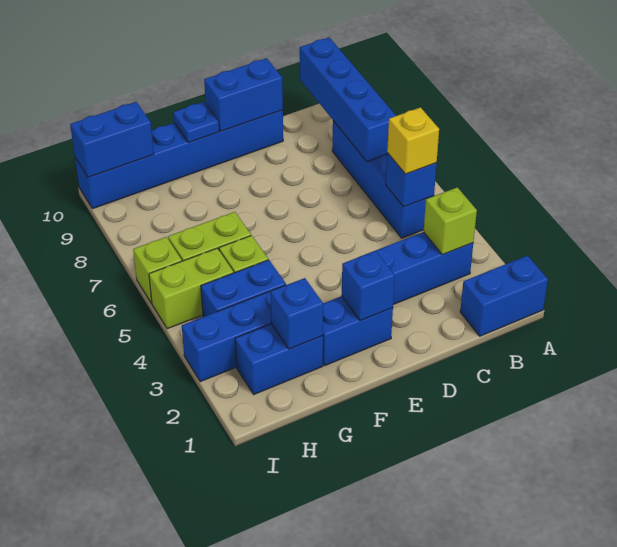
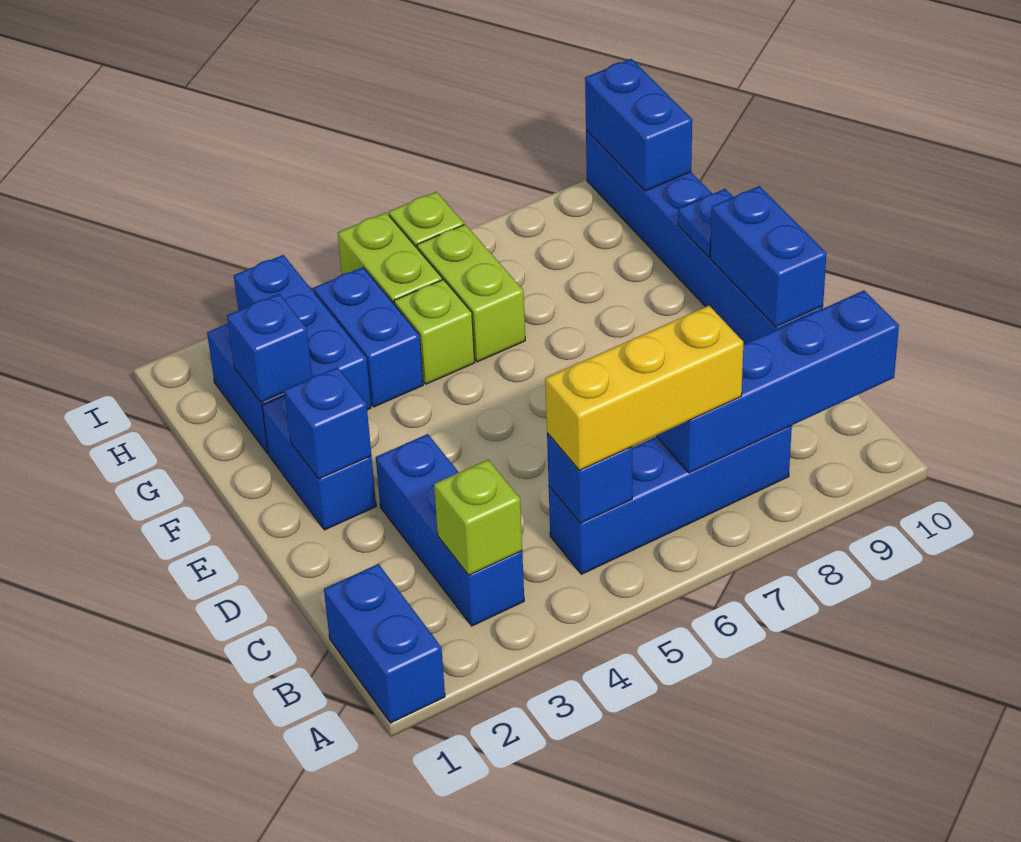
yellow brick B5 level 3 -> yellow brick B5:B7 level 3

